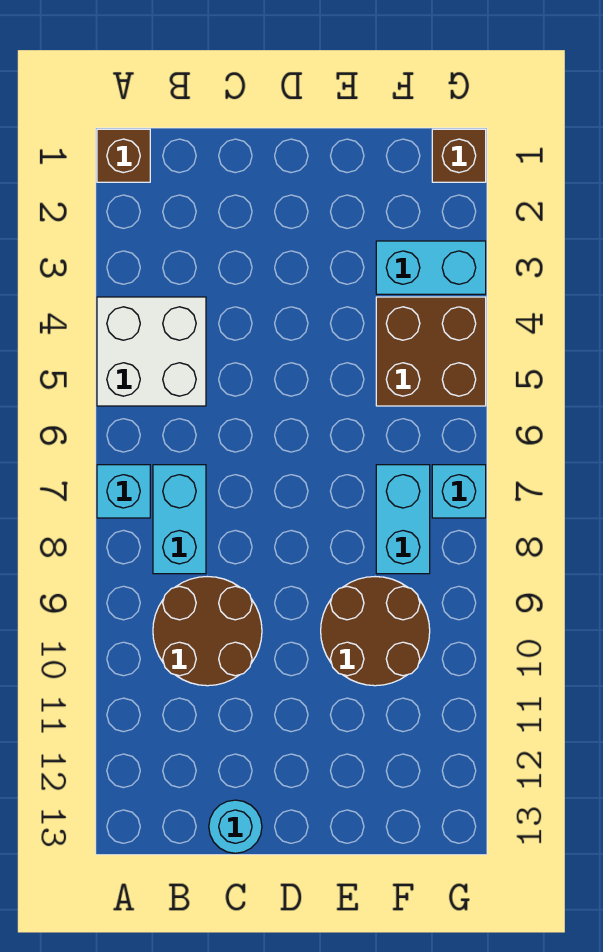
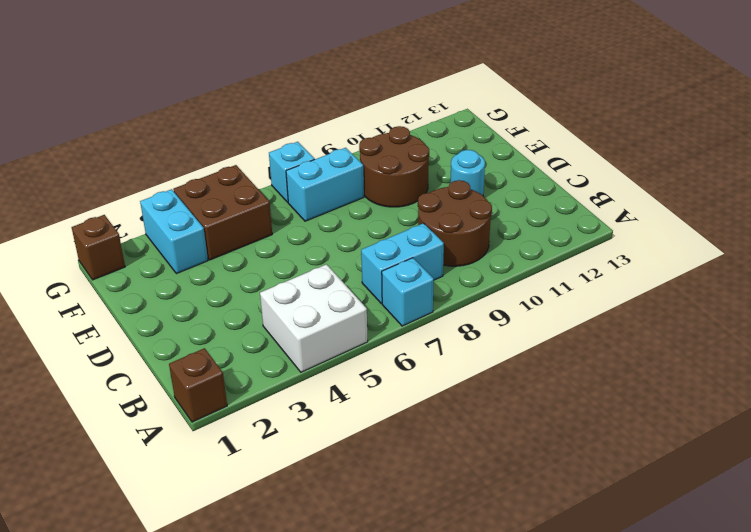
cyan round brick C13 level 1 -> cyan round brick D11 level 1

